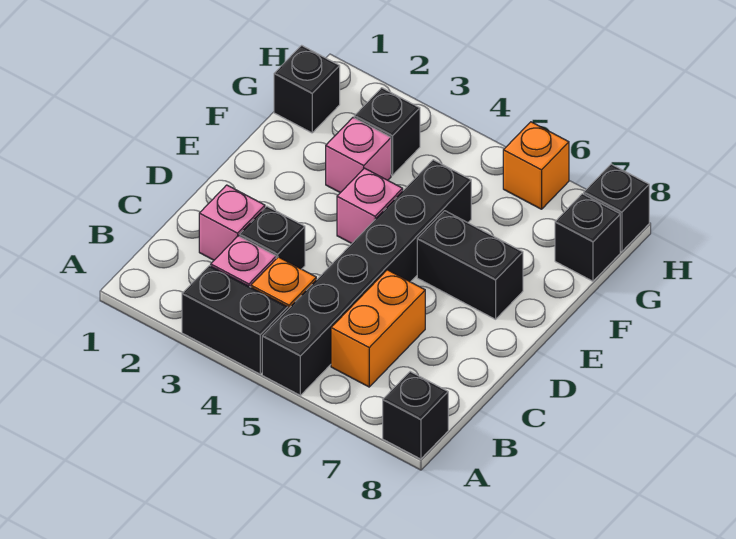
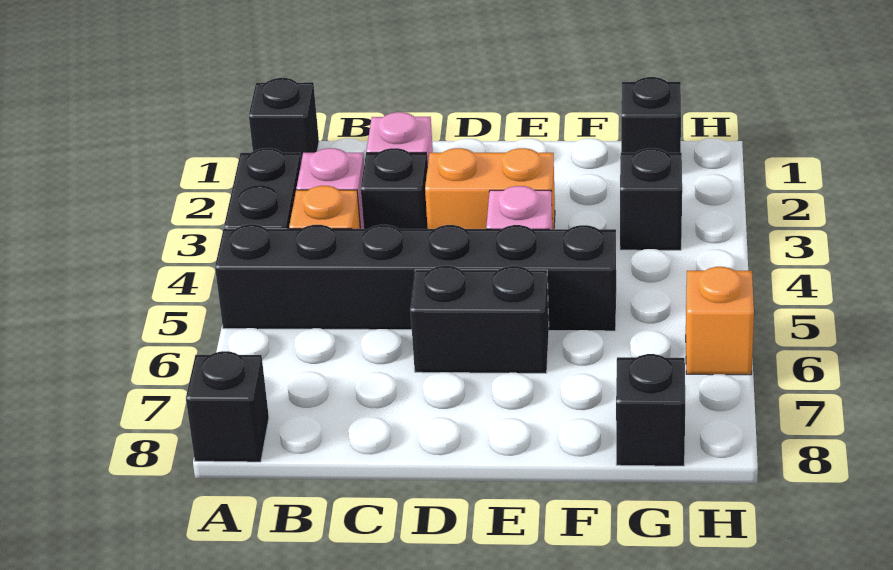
orange brick B6:C6 level 1 -> orange brick D3:E3 level 1
black brick E6:E7 level 1 -> black brick D6:E6 level 1
pink brick F3 level 1 -> none
black brick H8 level 1 -> black brick A1 level 1

